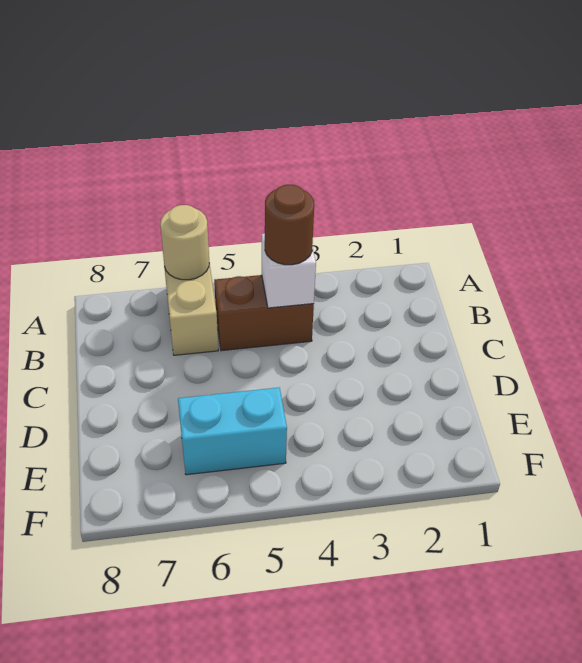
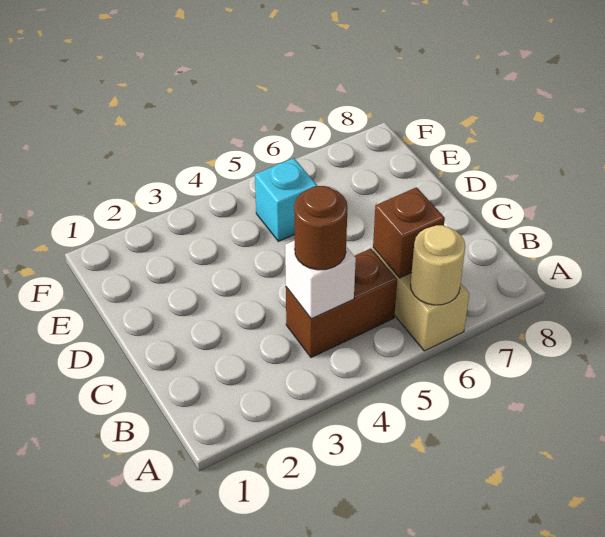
none -> brown brick B6 level 2
cyan brick E5:E6 level 1 -> cyan brick E5 level 1

